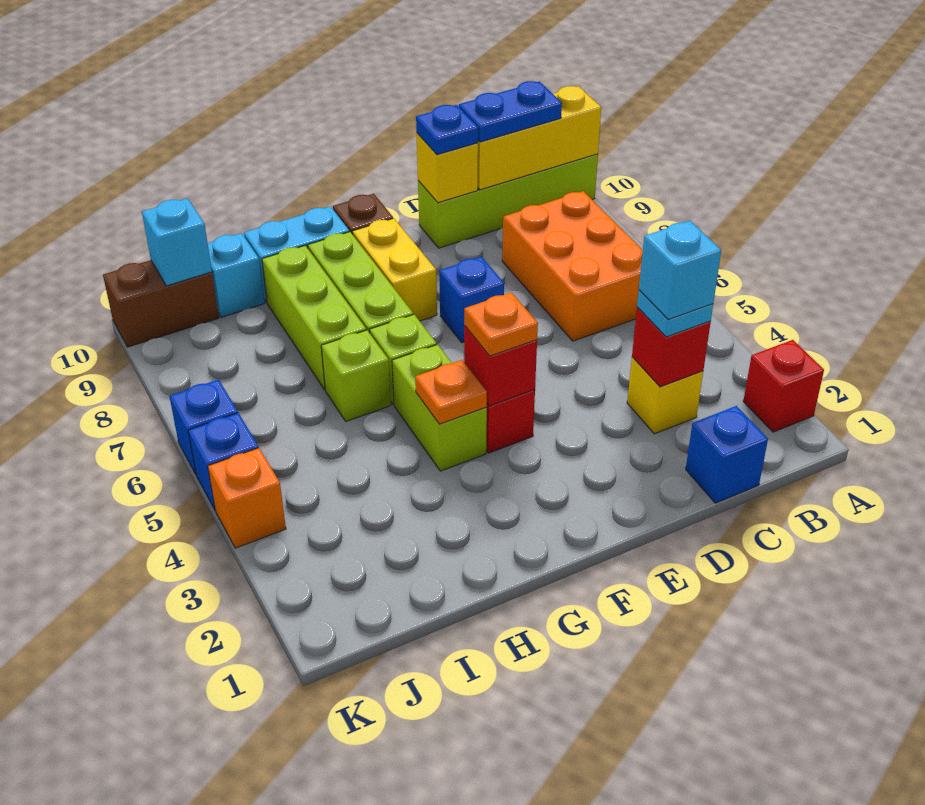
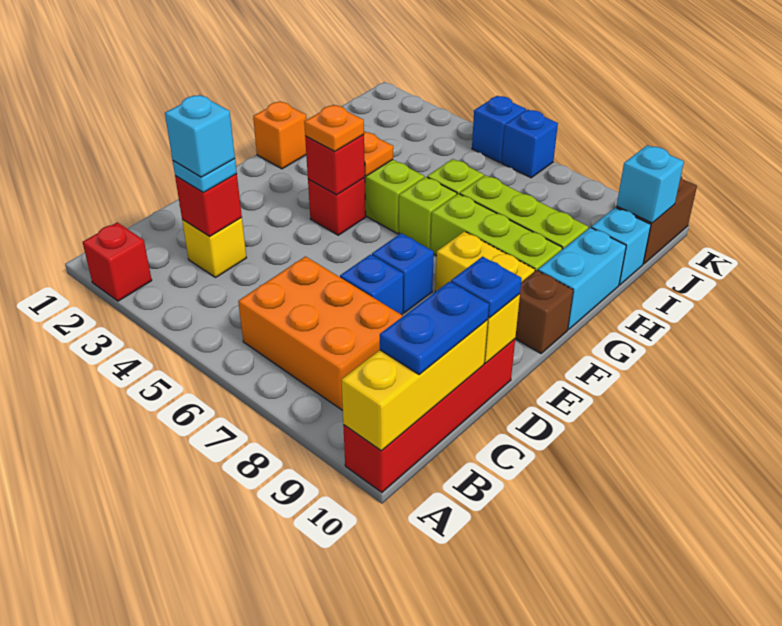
lime brick A10:D10 level 1 -> red brick A10:D10 level 1
blue brick C1 level 1 -> blue brick D7 level 1
orange brick K4 level 1 -> orange brick G1 level 1

